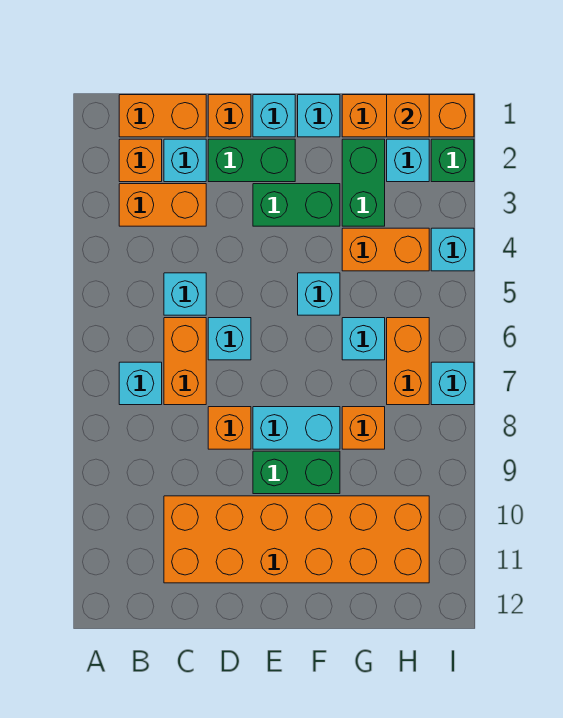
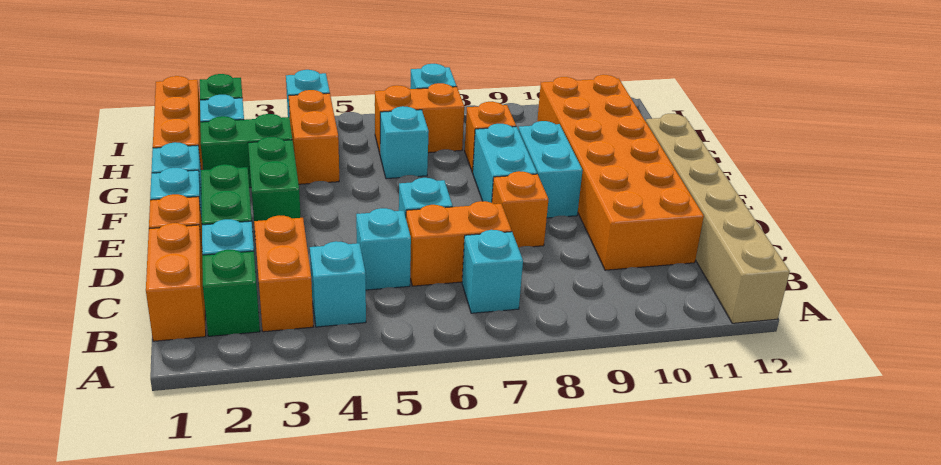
none -> tan brick A12:F12 level 1
orange brick B2 level 1 -> green brick B2 level 1
green brick E9:F9 level 1 -> cyan brick E9:F9 level 1
cyan brick F5 level 1 -> cyan brick B4 level 1
orange brick H1 level 2 -> none

